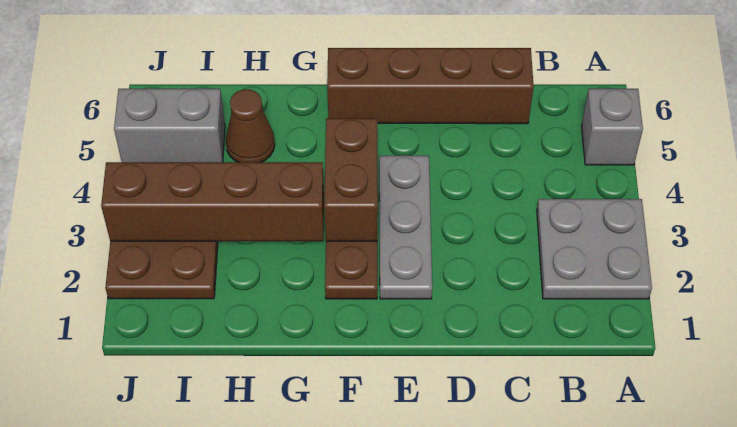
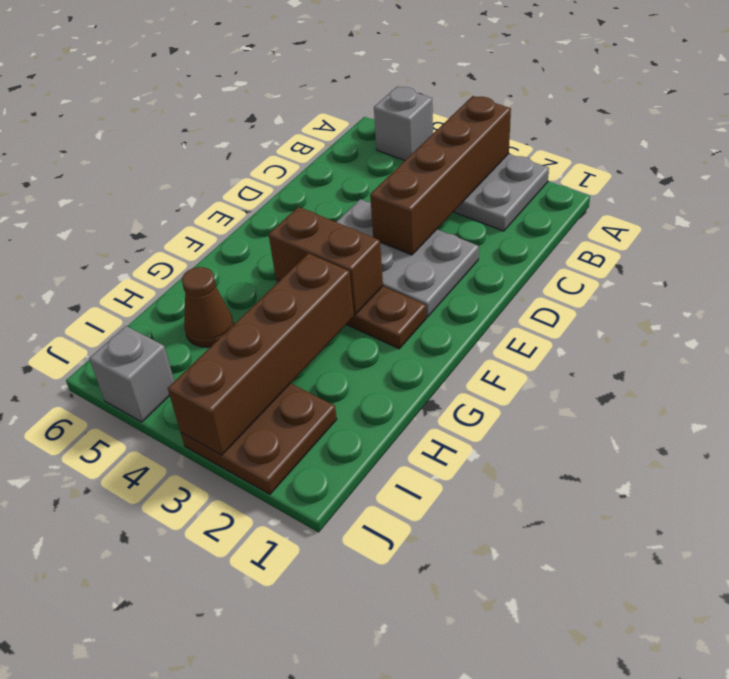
brown brick C6:F6 level 1 -> brown brick A3:D3 level 2
grey plate E2:E4 level 1 -> grey plate D2:E4 level 1
grey brick I5:J5 level 1 -> grey brick J5 level 1

